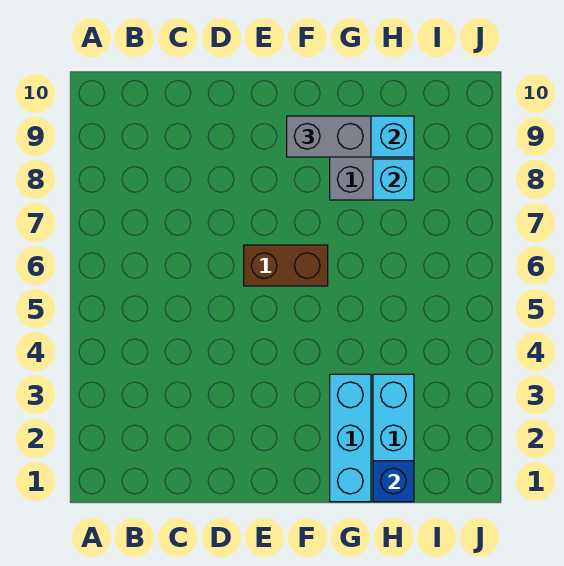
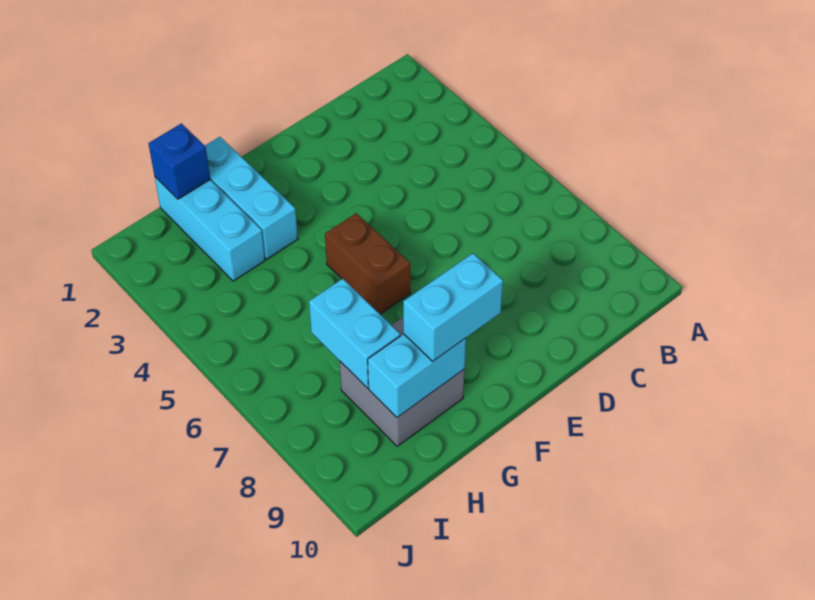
brown brick E6:F6 level 1 -> brown brick F5:F6 level 1
grey brick F9:G9 level 3 -> cyan brick F9:G9 level 3
cyan brick H8 level 2 -> cyan brick H7:H8 level 2

